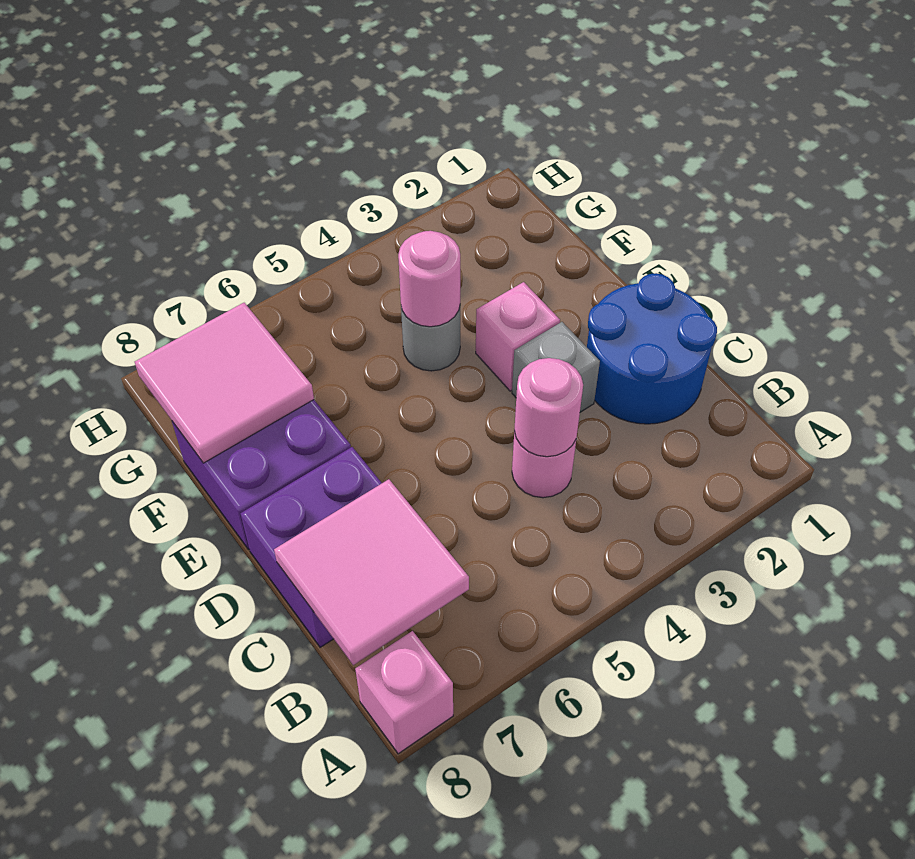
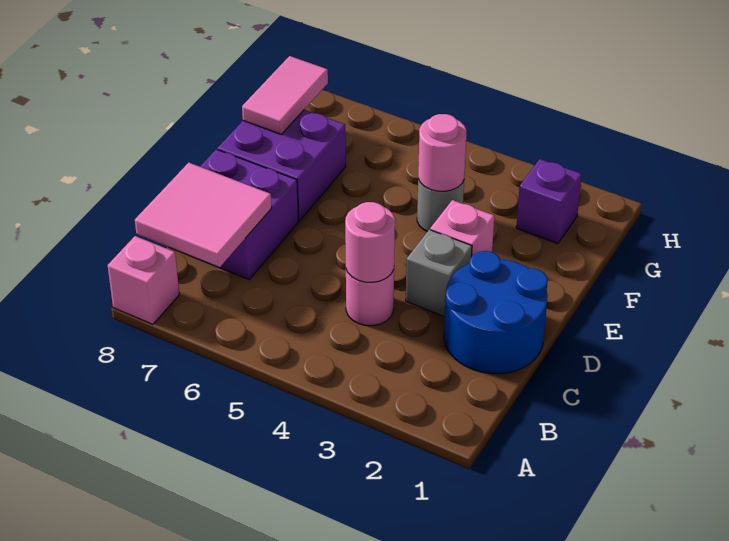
pink tile F7:G8 level 2 -> pink tile F8:G8 level 2
none -> purple brick G2 level 1

